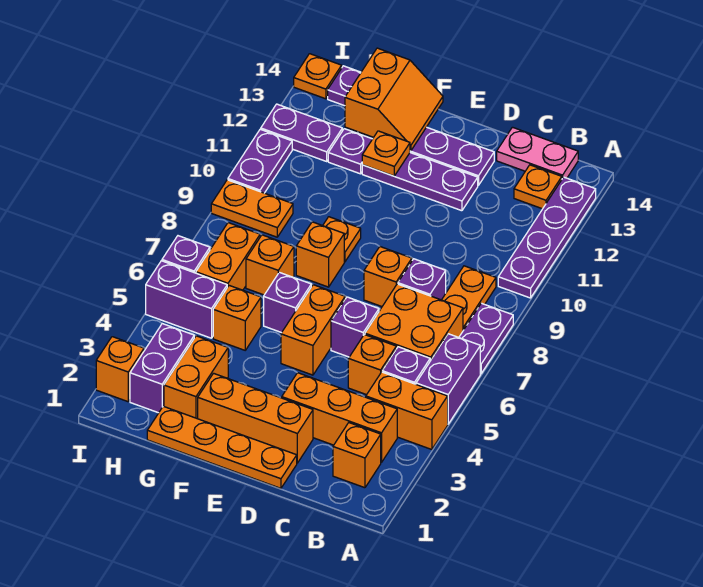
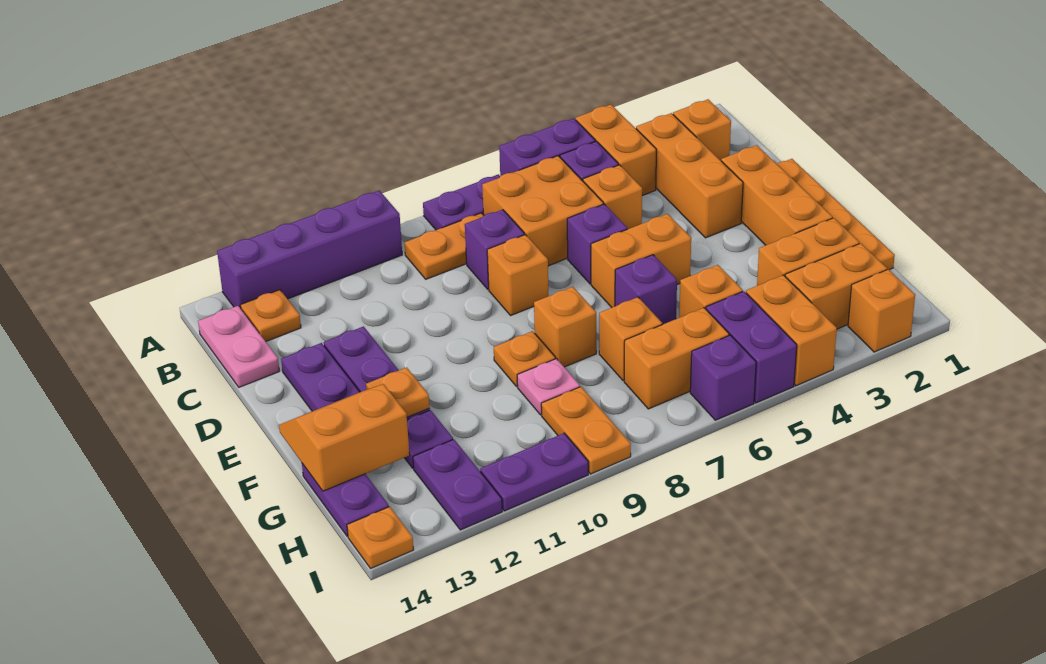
purple plate A10:A13 level 1 -> purple brick A10:A13 level 1
none -> pink plate G9 level 1
purple brick H2:H3 level 1 -> orange brick H2:H3 level 1
none -> orange brick H4:I4 level 1

